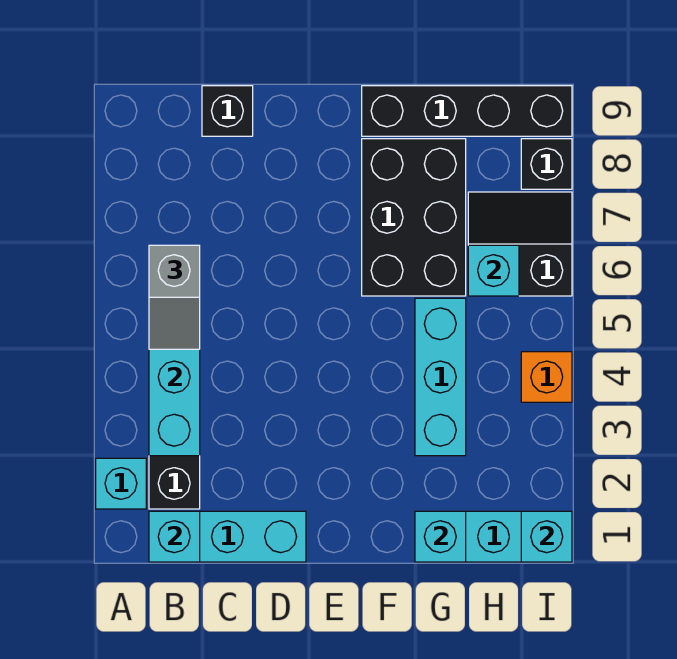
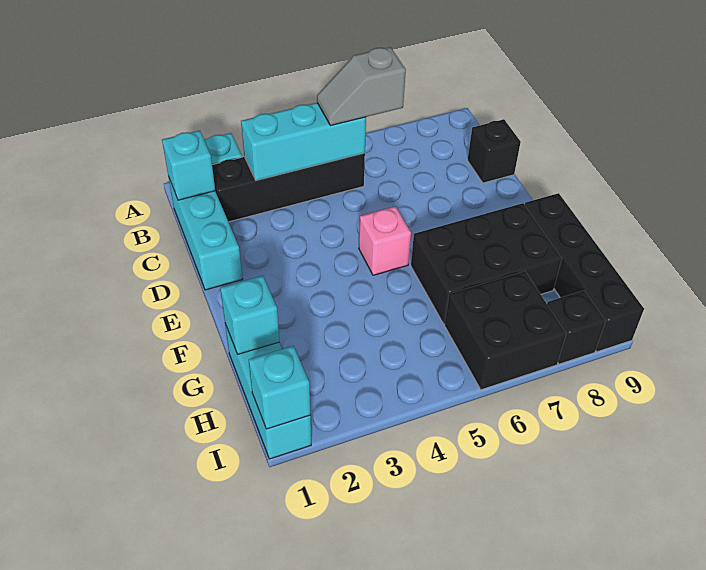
none -> pink brick E5 level 1
cyan brick G3:G5 level 1 -> none
black slope H6:I7 level 1 top 6 -> black brick H6:I7 level 1
cyan brick H6 level 2 -> none
orange brick I4 level 1 -> none

